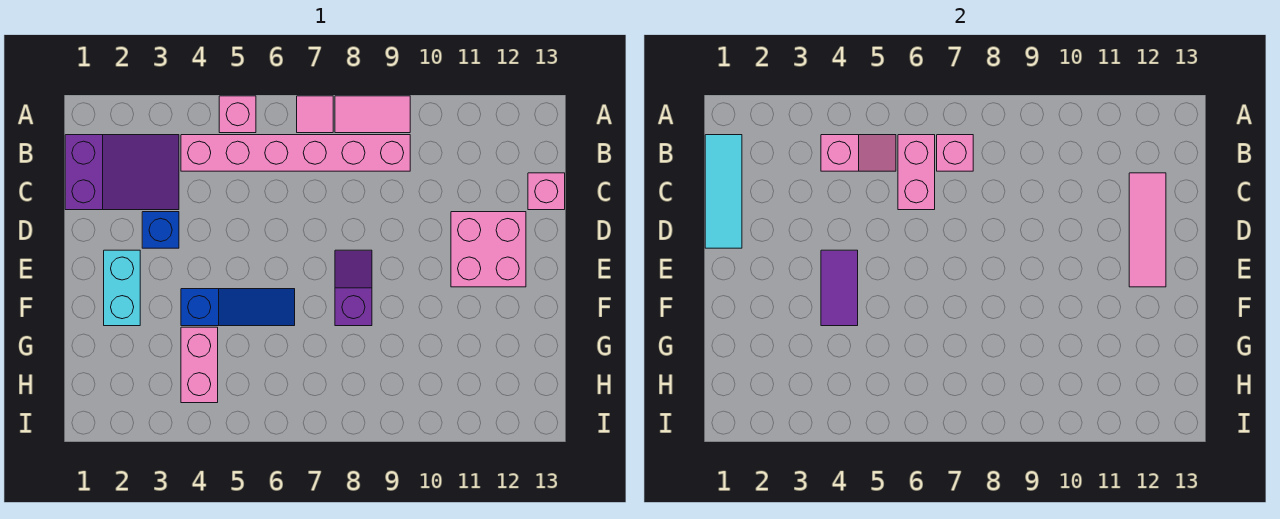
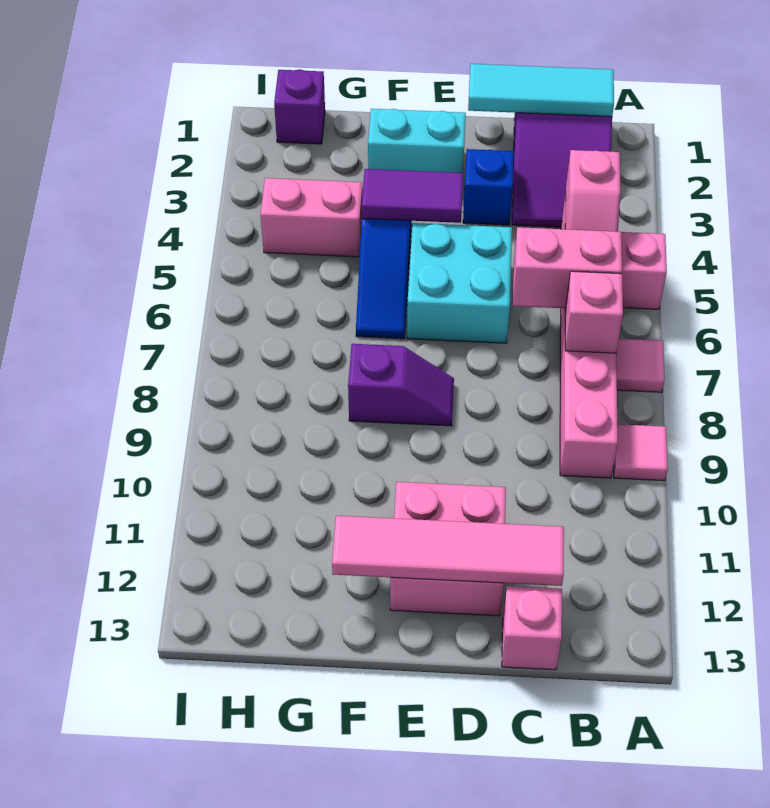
pink tile A8:A9 level 1 -> pink tile A9 level 1
pink tile C12:E12 level 2 -> pink tile C12:F12 level 2
none -> cyan brick D5:E6 level 1
none -> purple brick H1 level 1

